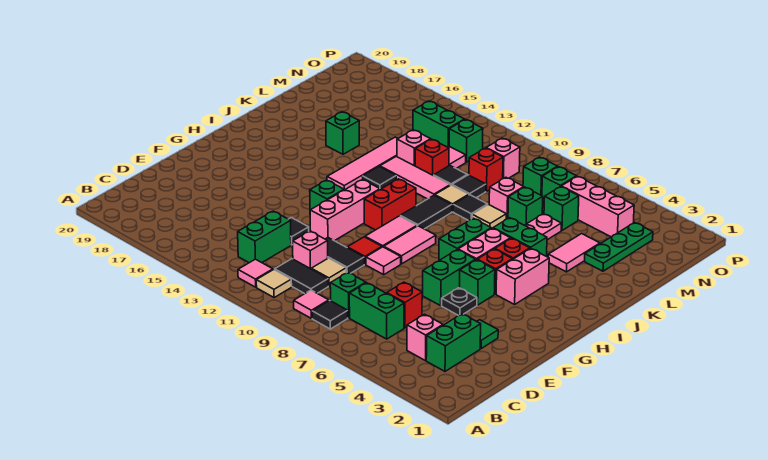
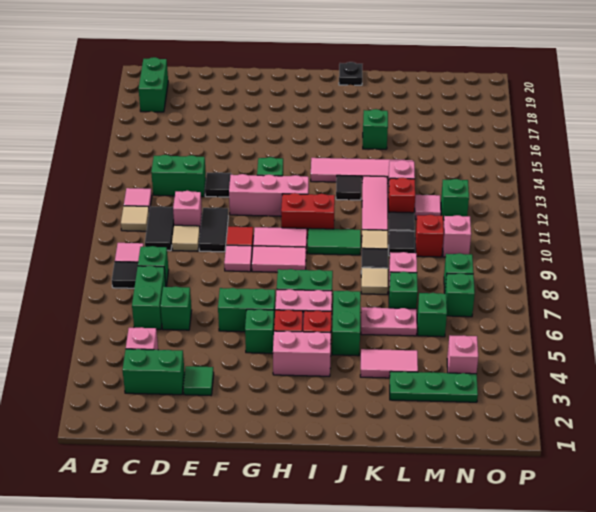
red brick D6 level 1 -> green brick D6 level 1
black plate F5 level 1 -> black plate J20 level 1
black tile I10:J10 level 1 -> green tile I10:J10 level 1
pink brick N4:N6 level 1 -> pink brick N4 level 1
green brick N13:N14 level 1 -> green brick B18:B19 level 1

